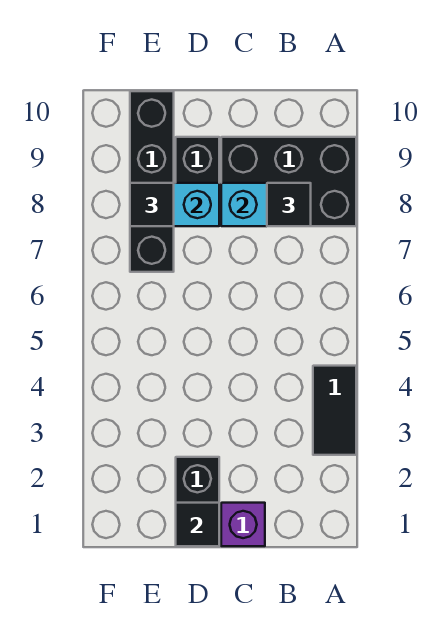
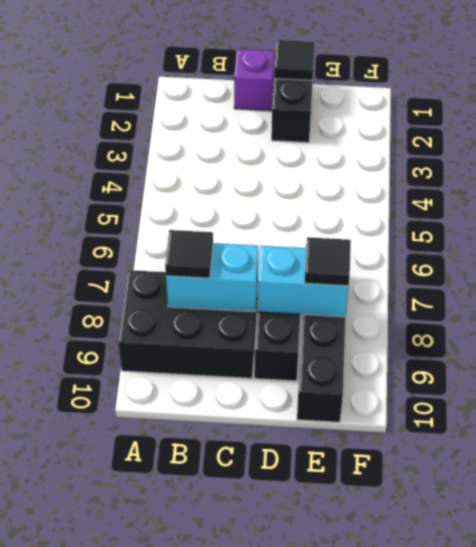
black tile A3:A4 level 1 -> none

